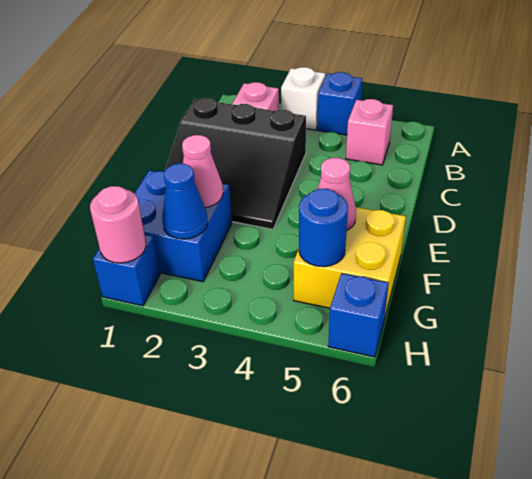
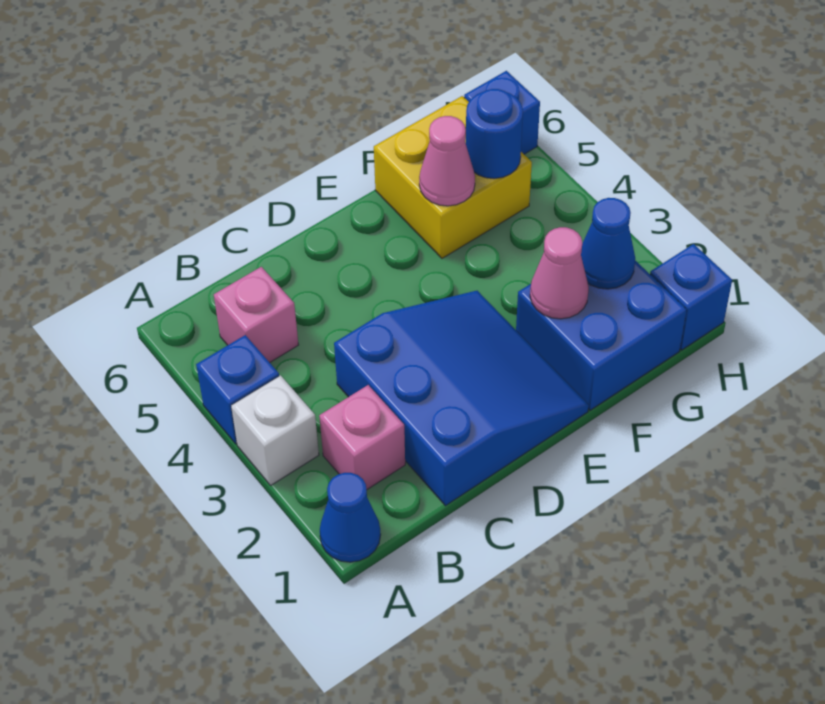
none -> blue cone A1 level 1
black slope C1:E3 level 1 top C -> blue slope C1:E3 level 1 top C
pink round brick H1 level 2 -> none

